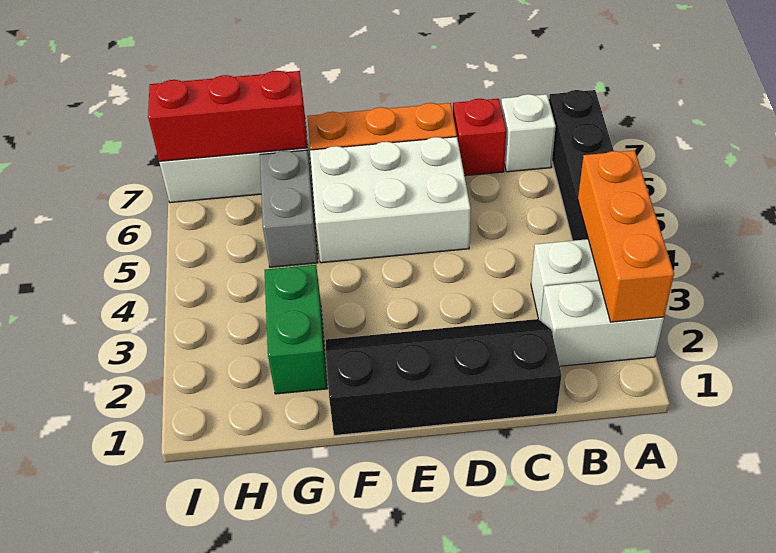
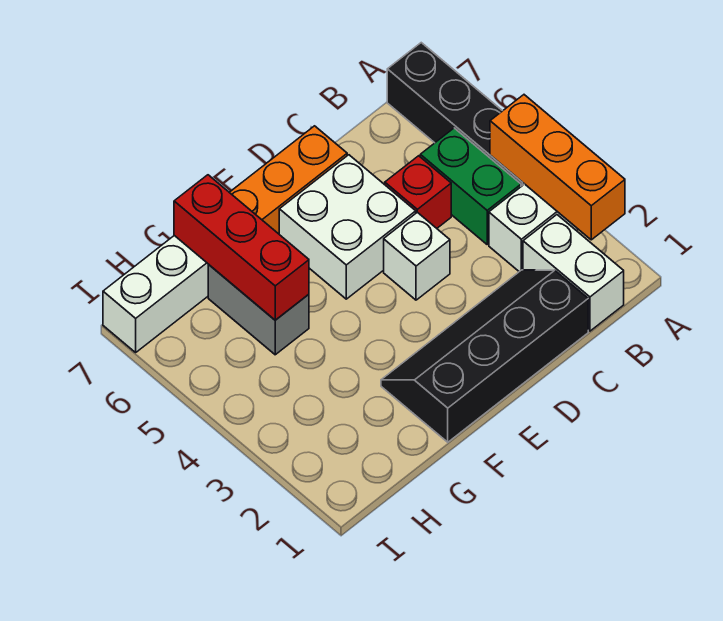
white brick A2:B2 level 1 -> white brick B1:B2 level 1
white brick B7 level 1 -> white brick D4 level 1
red brick C7 level 1 -> red brick C5 level 1
white brick D5:F6 level 1 -> white brick D5:E6 level 1
green brick G2:G3 level 1 -> green brick B4:B5 level 1
red brick G7:I7 level 2 -> red brick G5:G7 level 2

